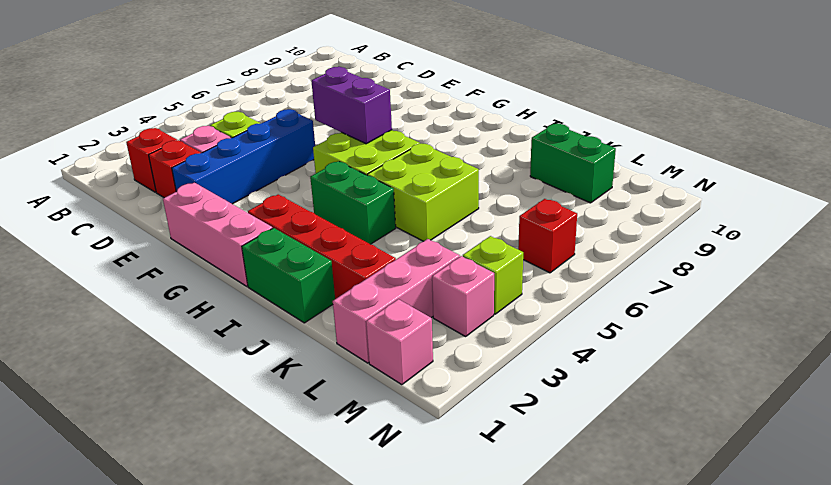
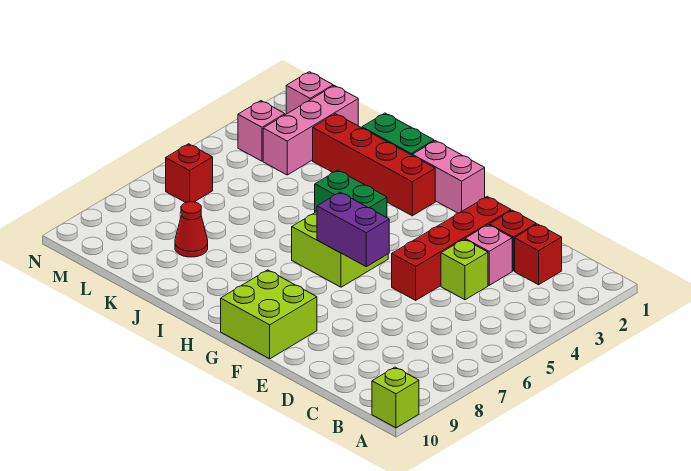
blue brick E2:E5 level 1 -> red brick E2:E5 level 1
pink brick F1:H1 level 1 -> pink brick G1:H1 level 1
lime brick I5:J6 level 1 -> lime brick F9:G10 level 1
none -> red cone K8 level 1
green brick K9:L9 level 1 -> none
lime brick M4 level 1 -> lime brick A10 level 1

